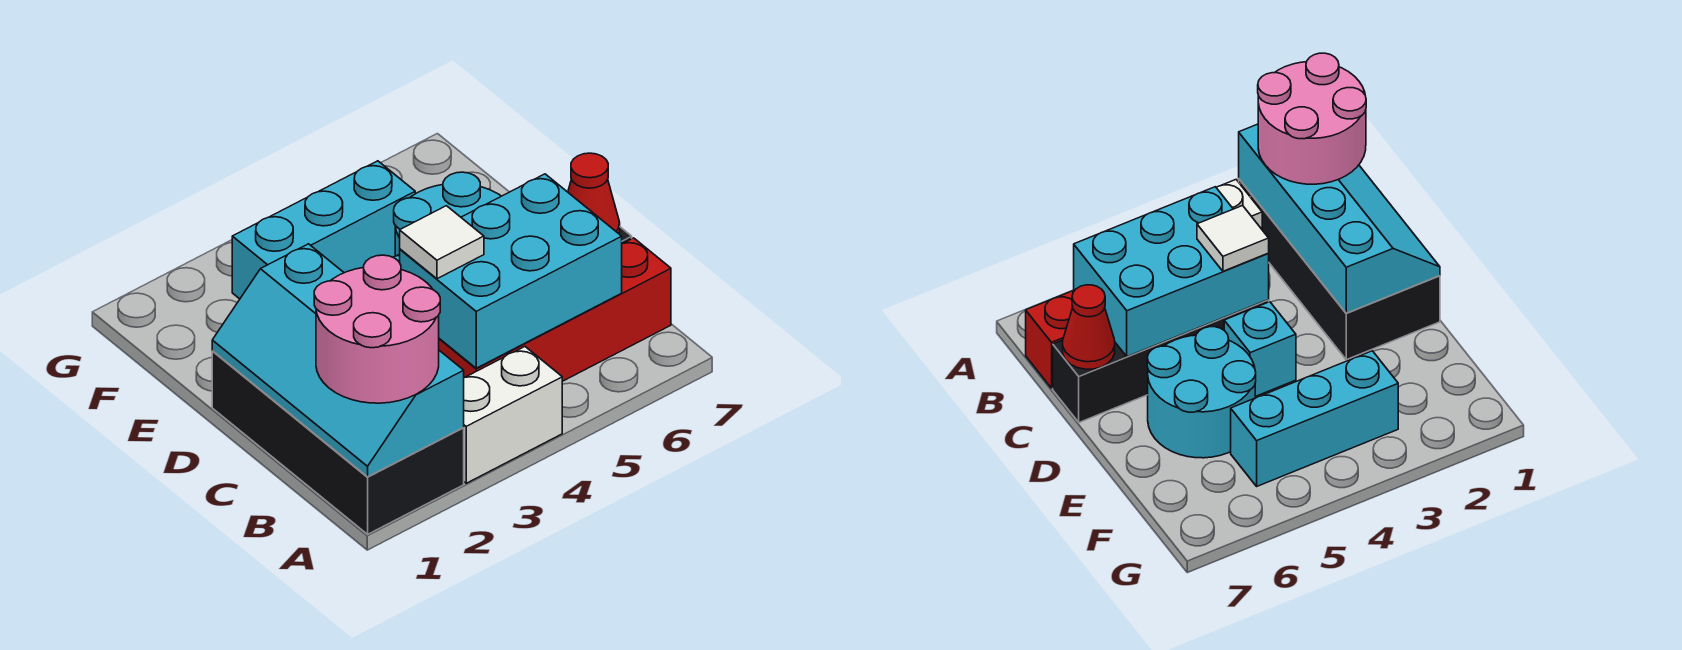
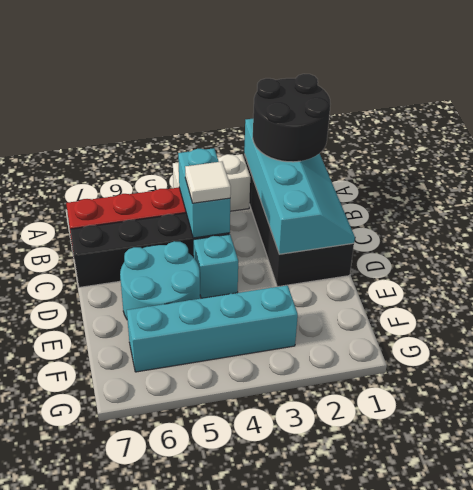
pink round brick A1:B2 level 3 -> black round brick A1:B2 level 3
cyan brick B4:C6 level 2 -> cyan brick B4:C4 level 2
red cone C7 level 2 -> none
cyan brick F3:F5 level 1 -> cyan brick F3:F6 level 1

